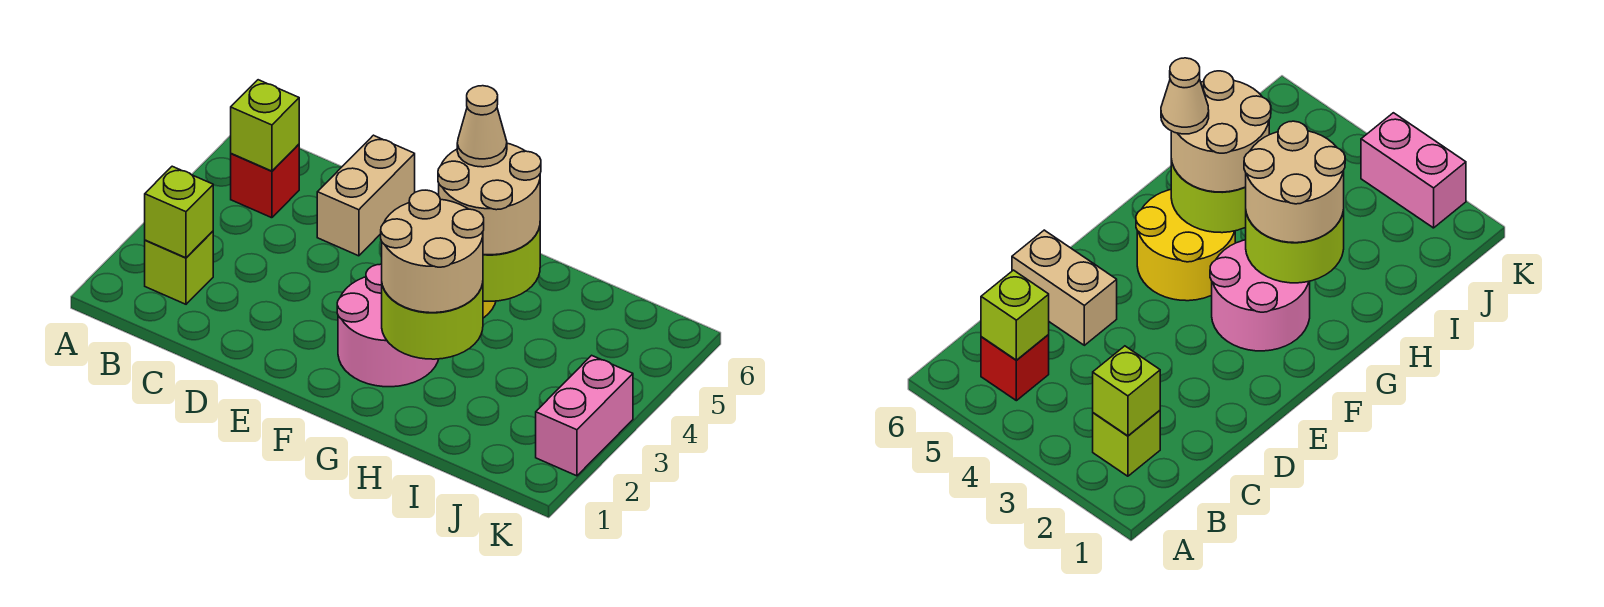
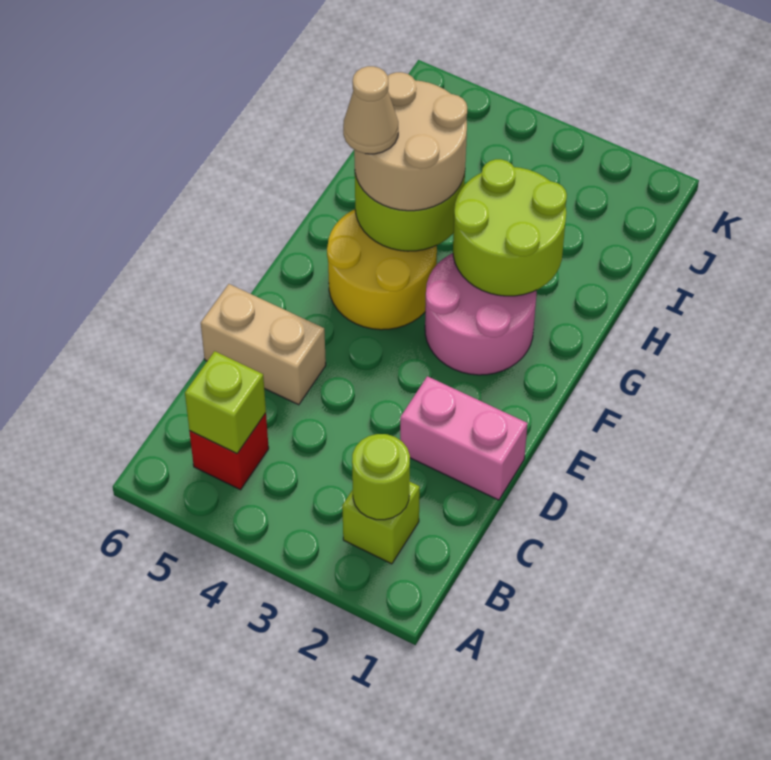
lime brick B2 level 2 -> lime round brick B2 level 2
tan round brick G2:H3 level 3 -> none
pink brick K2:K3 level 1 -> pink brick D1:D2 level 1

